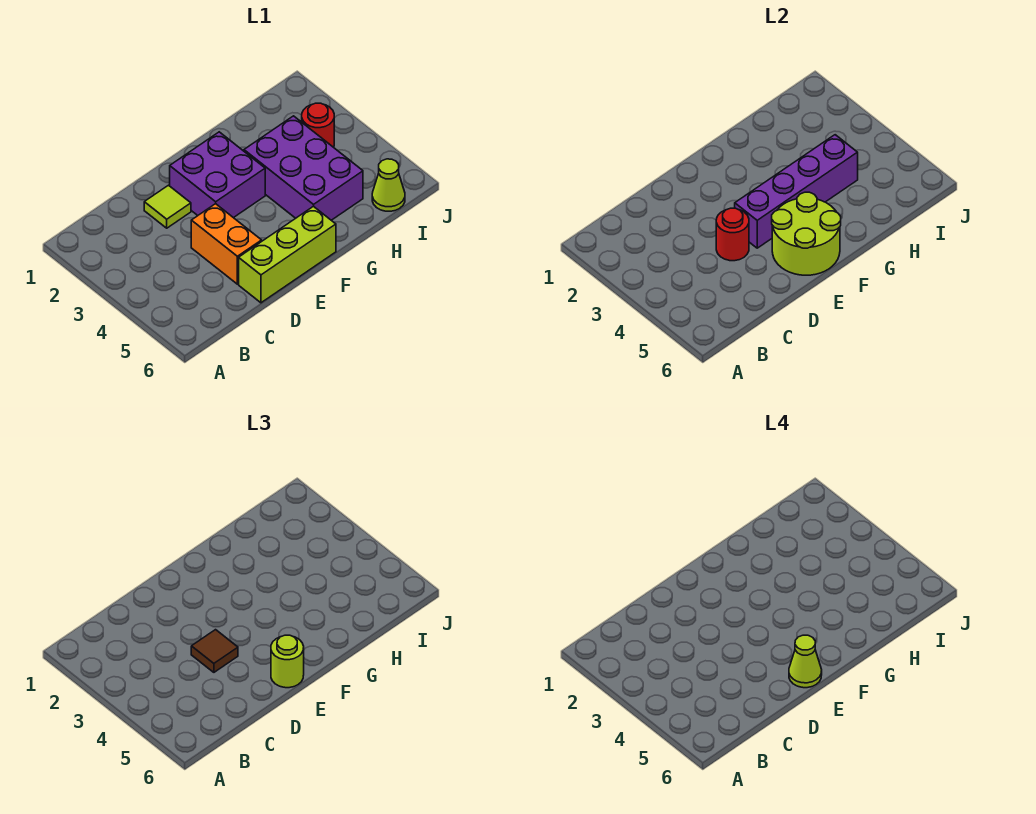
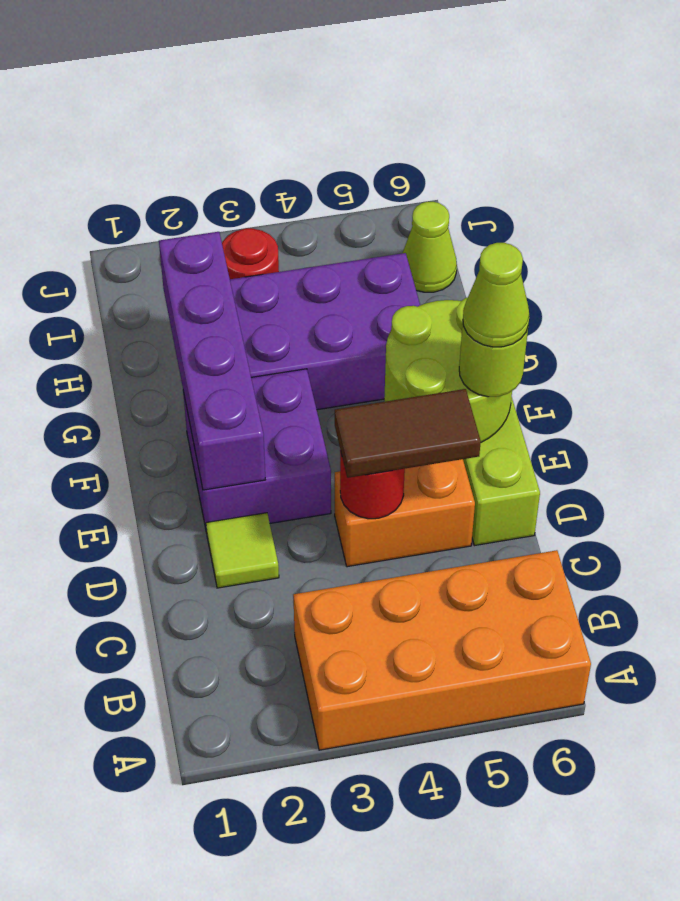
none -> orange brick A3:B6 level 1
brown tile D4 level 3 -> brown tile D4:D5 level 3
purple brick E4:H4 level 2 -> purple brick E2:H2 level 2

